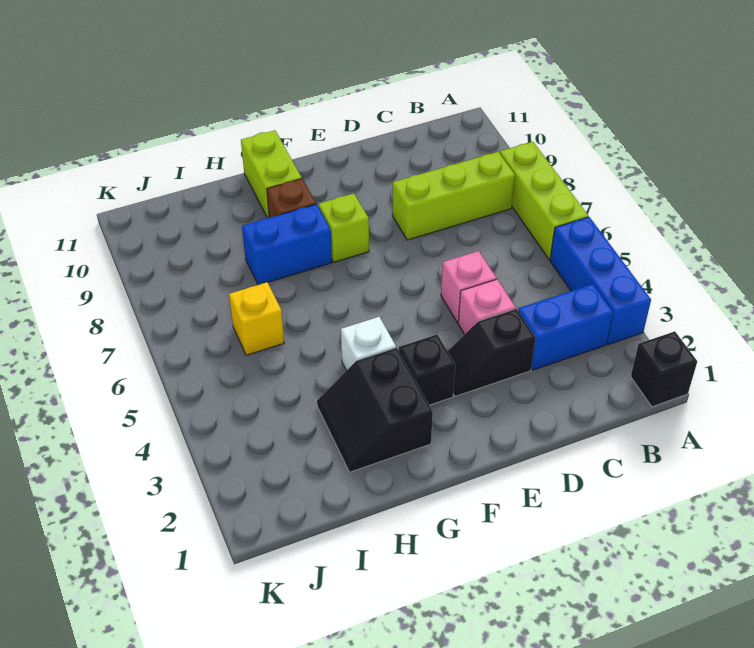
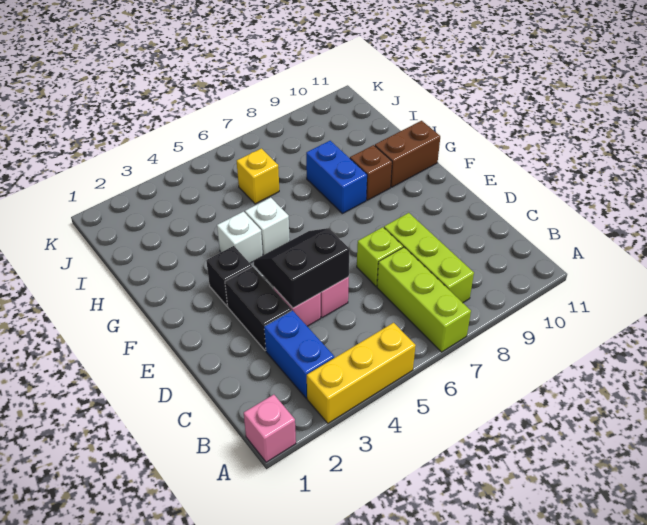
black brick A1 level 1 -> pink brick A1 level 1
blue brick A3:A5 level 1 -> yellow brick A3:A5 level 1
lime brick A6:A8 level 1 -> lime brick A7:C7 level 1
black slope D3:E3 level 1 top D -> black brick D3:E3 level 1
lime brick F8 level 1 -> lime brick D7 level 1
black slope G2:H3 level 1 top G -> black slope D4:E5 level 2 top D
none -> white brick G5 level 1
lime brick G10:G11 level 1 -> brown brick G10:G11 level 1

